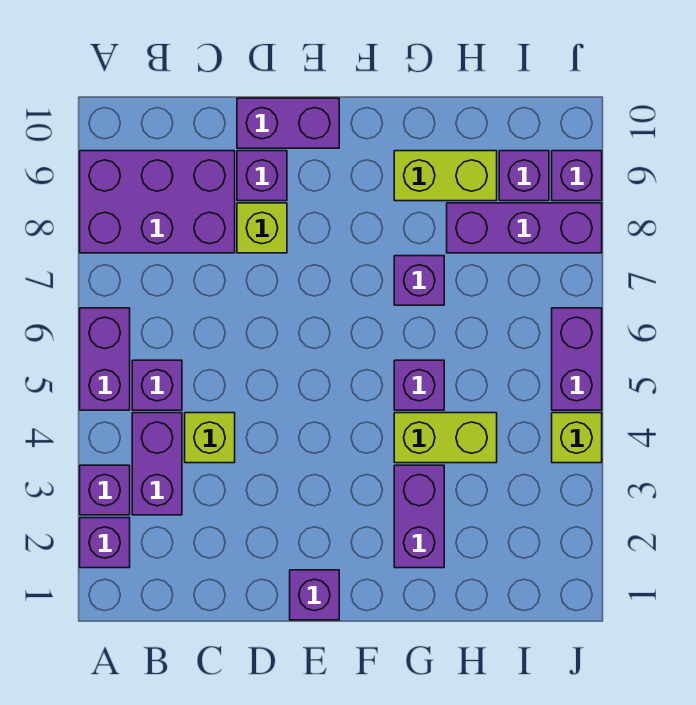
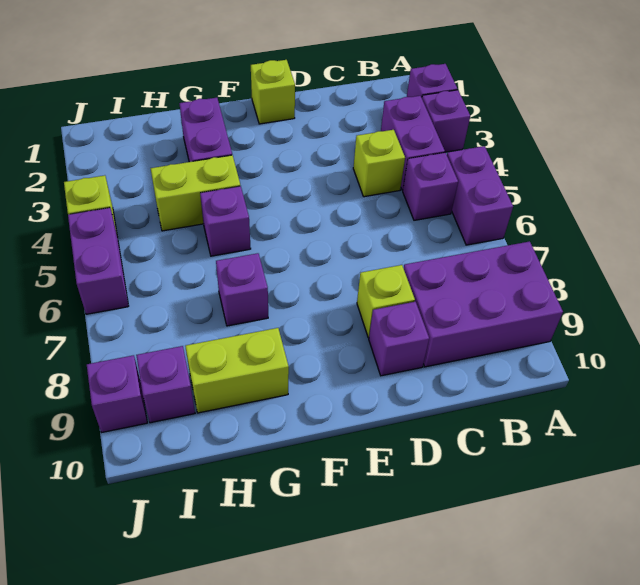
purple brick D10:E10 level 1 -> none
purple brick E1 level 1 -> lime brick E1 level 1
purple brick H8:J8 level 1 -> none

